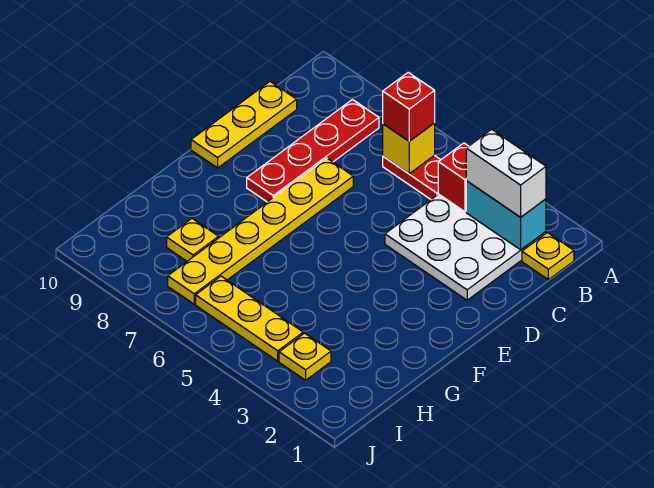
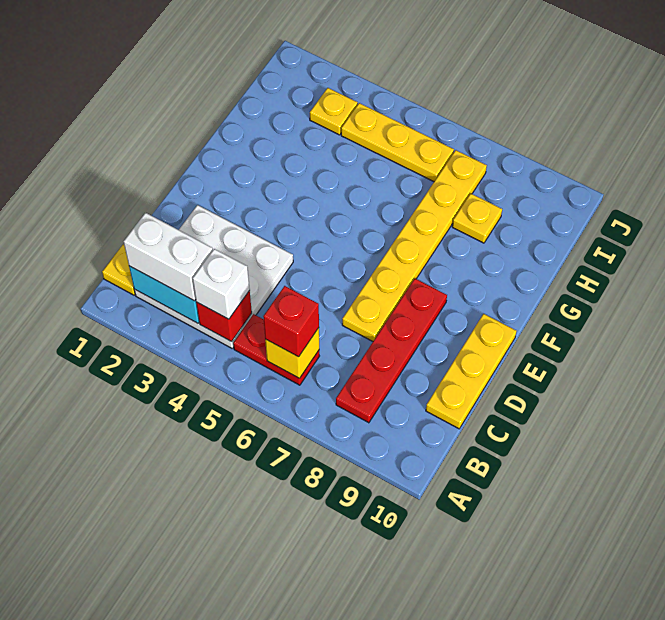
none -> white brick B4 level 3

